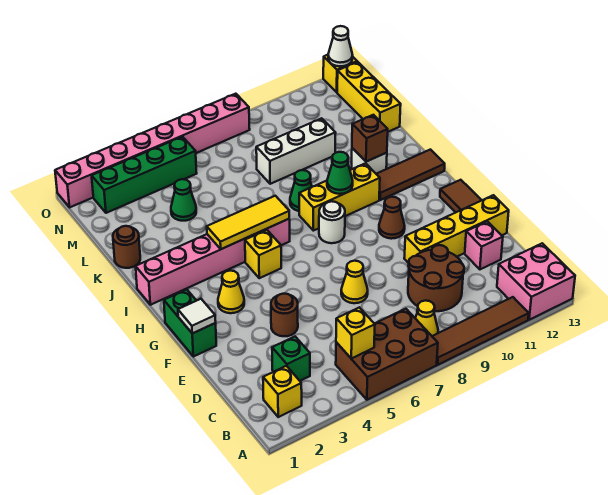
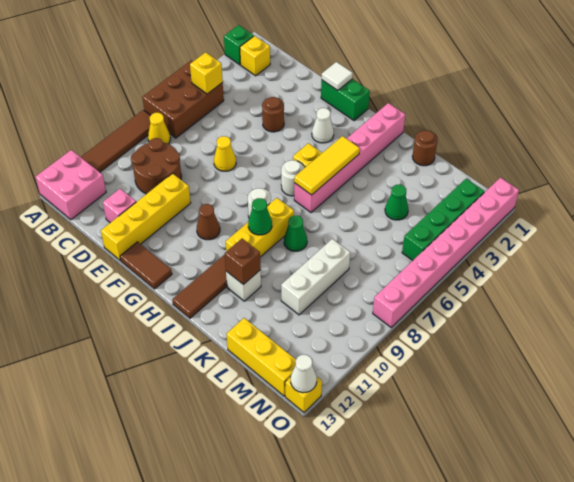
green brick C3 level 1 -> green brick A2 level 1
yellow cone G3 level 1 -> white cone G3 level 1
none -> white round brick H6 level 1

